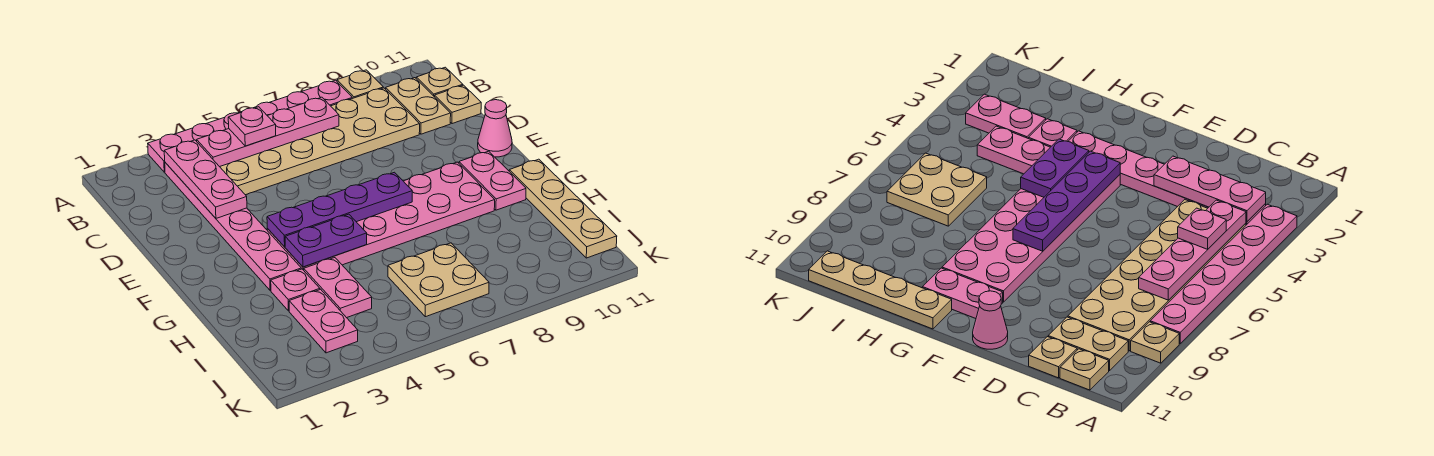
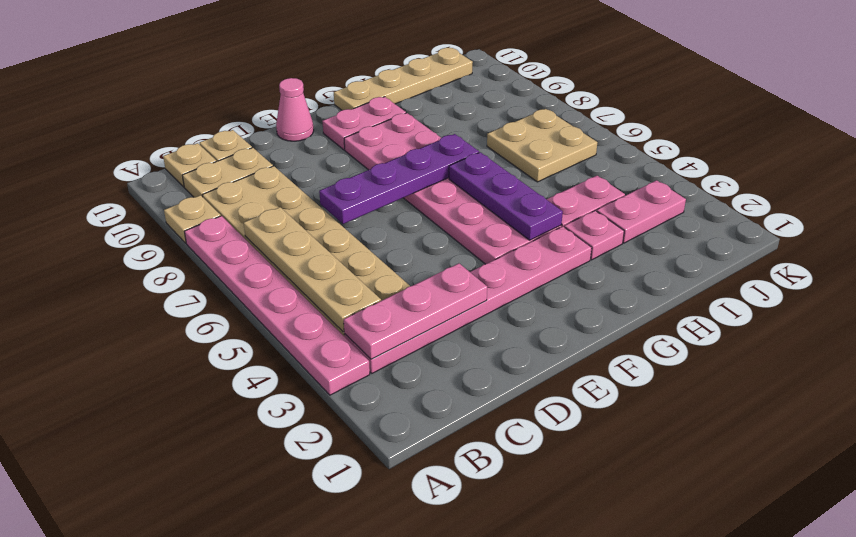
pink plate B4:B7 level 2 -> tan plate B4:B7 level 2
pink plate B5 level 3 -> none
purple plate F4:F7 level 2 -> purple plate D7:G7 level 2
purple plate G4:G5 level 2 -> purple plate G4:G6 level 2

